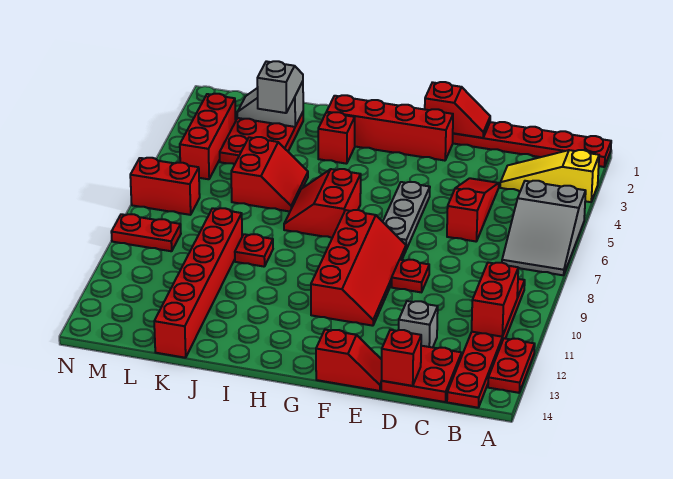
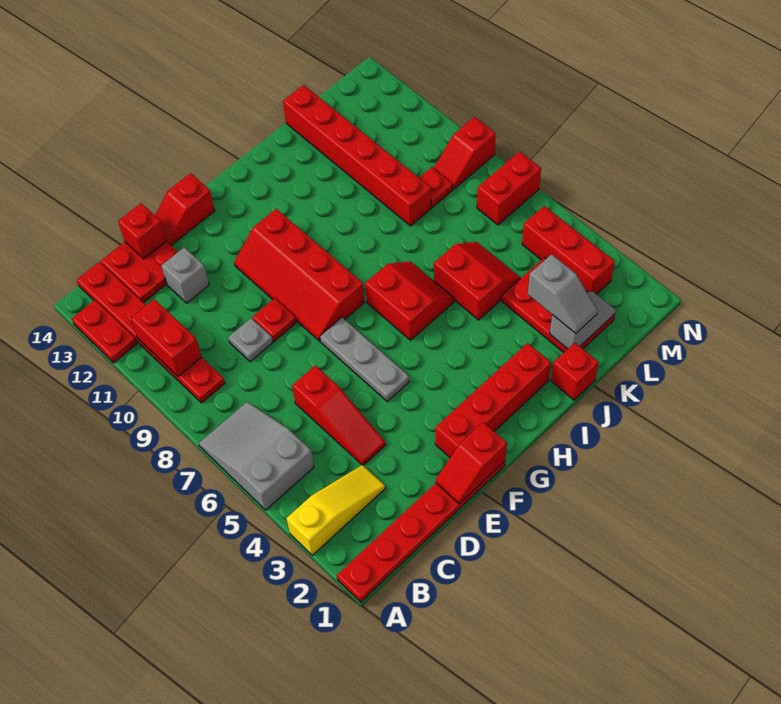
none -> grey plate D9 level 1
red brick I3 level 1 -> red brick J1 level 1
red slope J5:K6 level 1 top K -> red slope J5:K6 level 1 top J
red plate J9 level 1 -> red plate L9 level 1
red plate M9:N9 level 1 -> red slope M9:N9 level 1 top N

